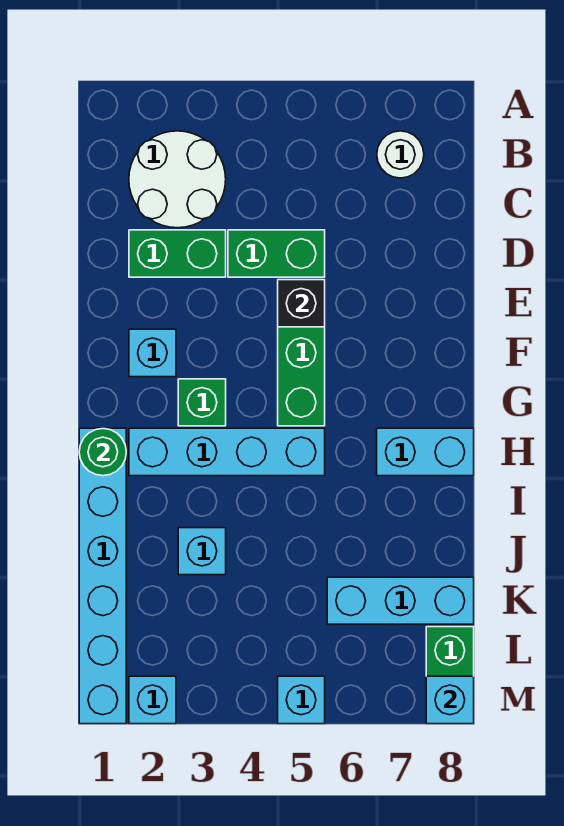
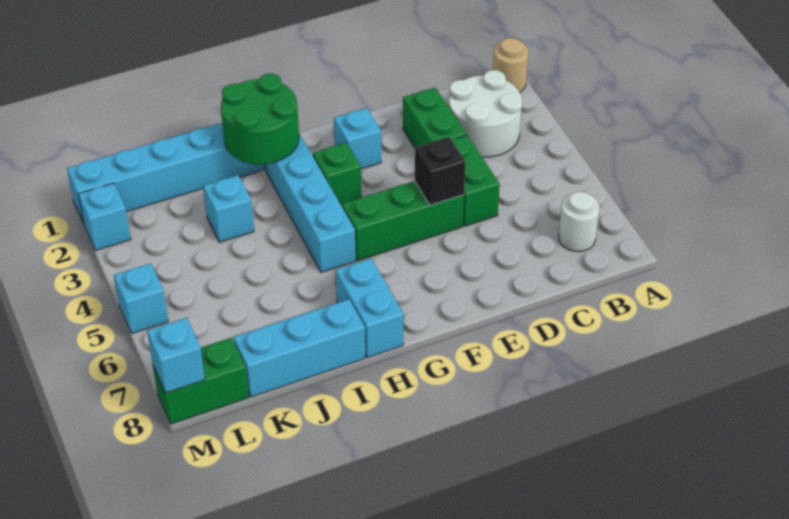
none -> tan round brick A1 level 1
green round brick H1 level 2 -> green round brick H1:I2 level 2
cyan brick K6:K8 level 1 -> cyan brick I8:K8 level 1

